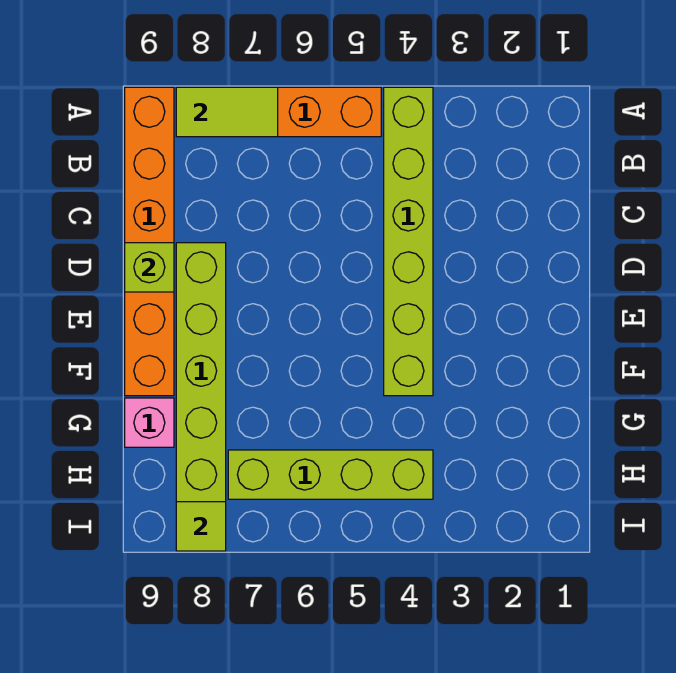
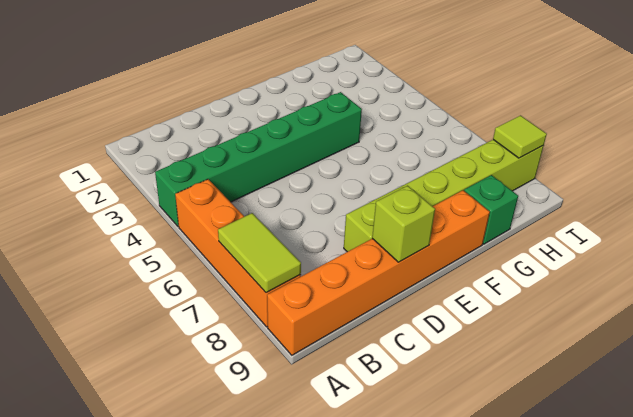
lime brick A4:F4 level 1 -> green brick A4:F4 level 1
pink brick G9 level 1 -> green brick G9 level 1
lime brick H4:H7 level 1 -> none

